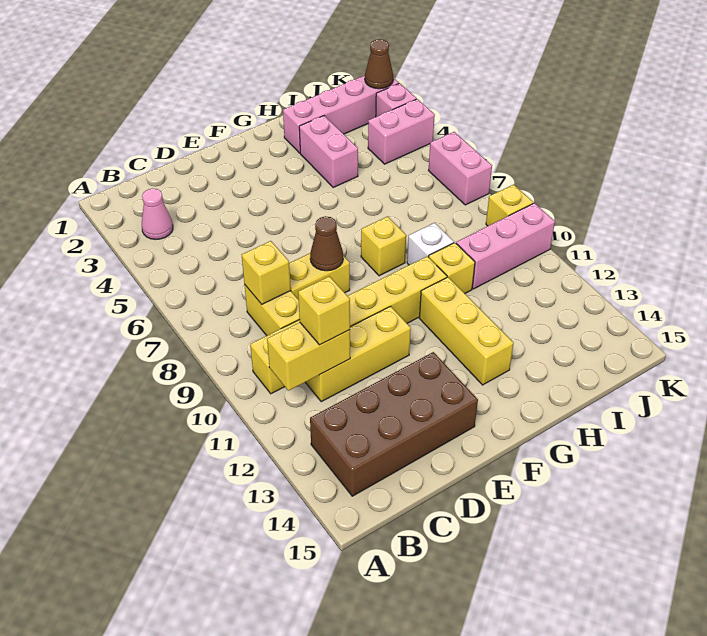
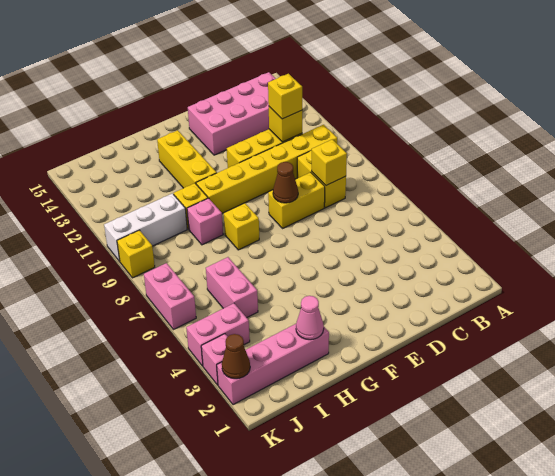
pink cone B3 level 1 -> pink cone H2 level 2
yellow brick B11:C11 level 2 -> yellow brick C11 level 2
brown brick B13:E14 level 1 -> pink brick B13:E14 level 1
pink brick H3:H4 level 1 -> pink brick I5:I6 level 1
white brick H9 level 1 -> pink brick H9 level 1
pink brick I10:K10 level 1 -> white brick I10:K10 level 1

